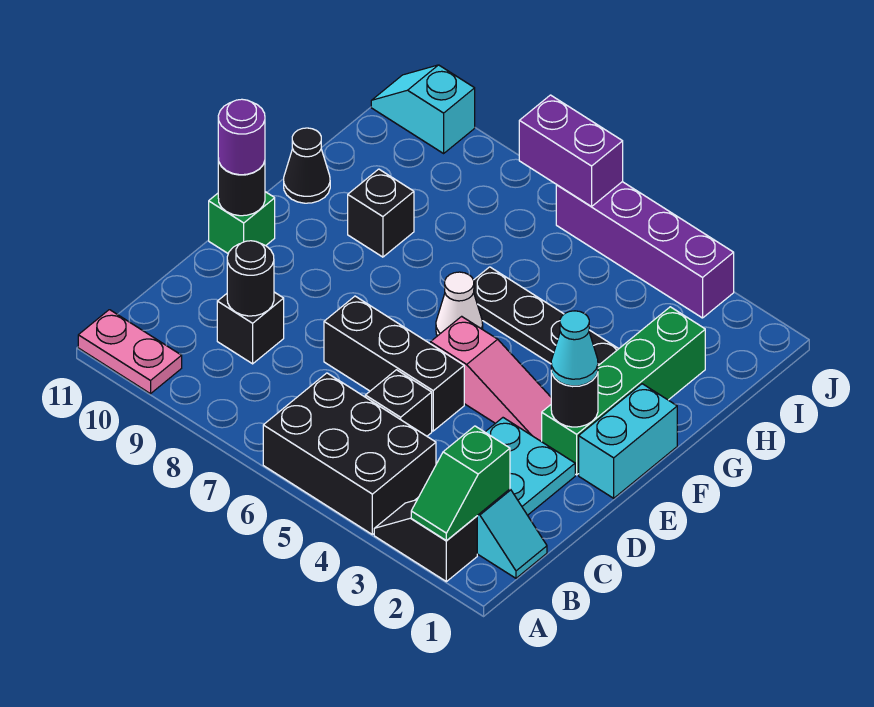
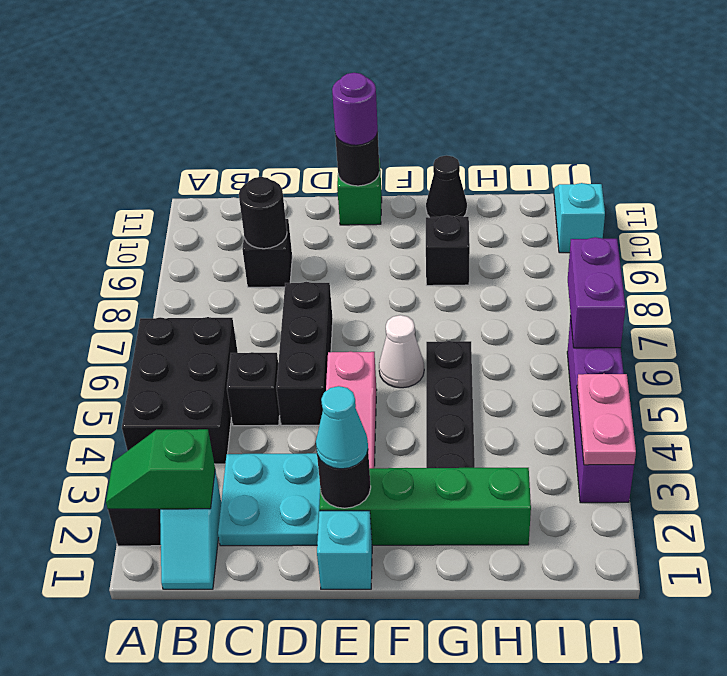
pink plate A10:A11 level 1 -> pink plate J3:J4 level 2
cyan brick E1:F1 level 1 -> cyan brick E1 level 1

